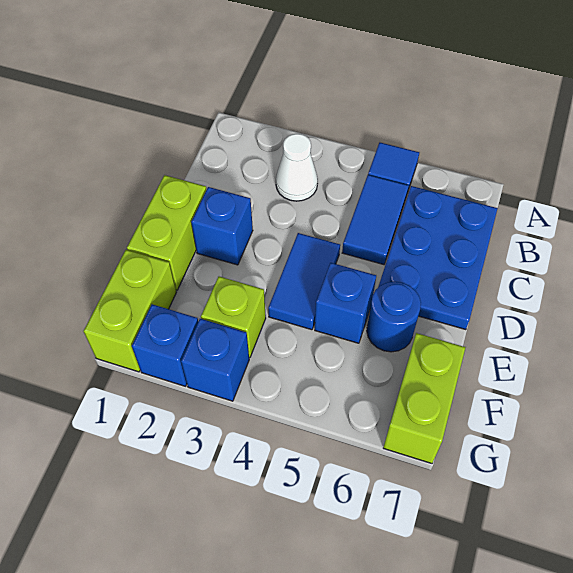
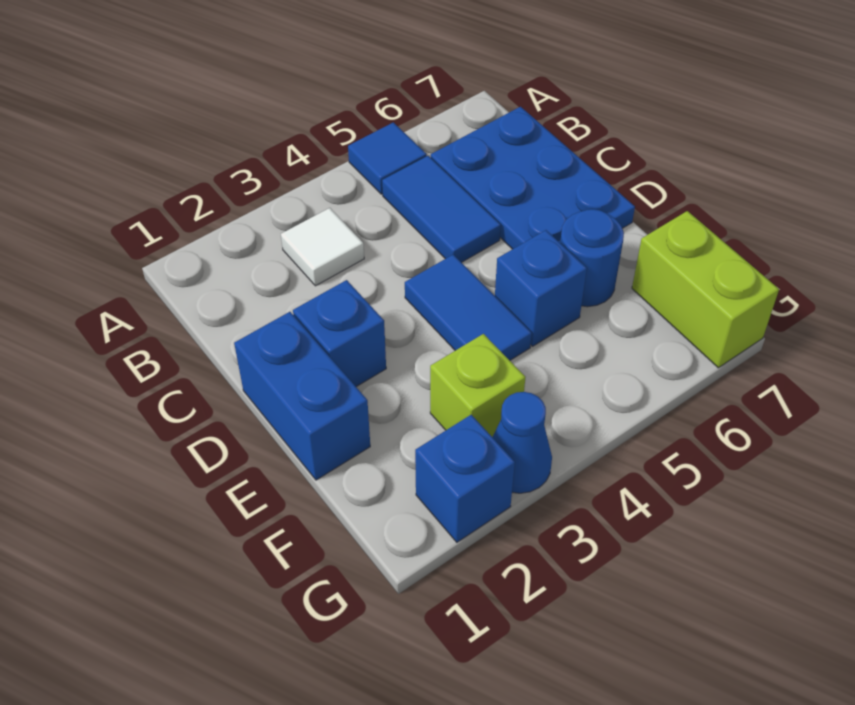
white cone B3 level 1 -> white tile B3 level 1
lime brick D1:E1 level 1 -> blue brick D1:E1 level 1
lime brick F1:G1 level 1 -> none
blue brick G3 level 1 -> blue cone G3 level 1

